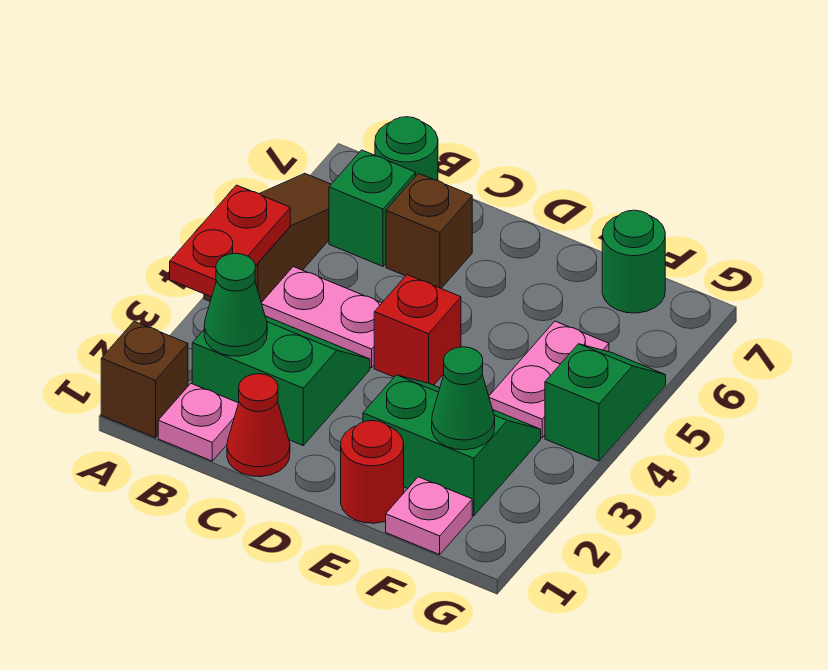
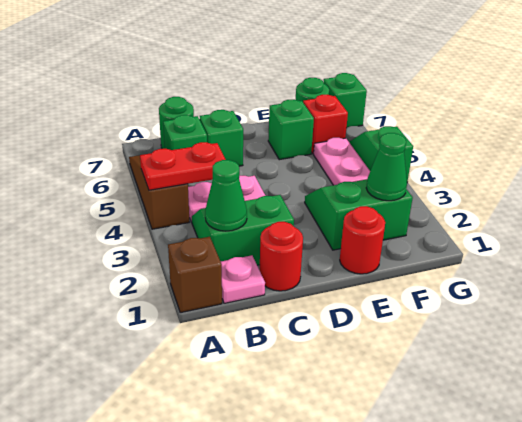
red plate A3:A4 level 2 -> red plate A4:B4 level 2
red cone C1 level 1 -> red round brick C1 level 1
brown brick C6 level 1 -> green brick C6 level 1
red brick D4 level 1 -> red brick F6 level 1
none -> green brick E6 level 1
pink plate F1 level 1 -> none
none -> green brick G7 level 1

